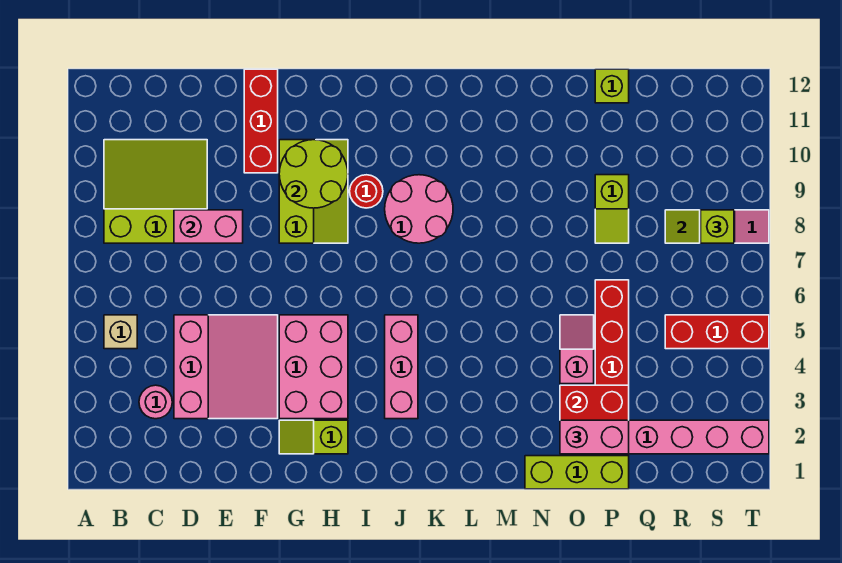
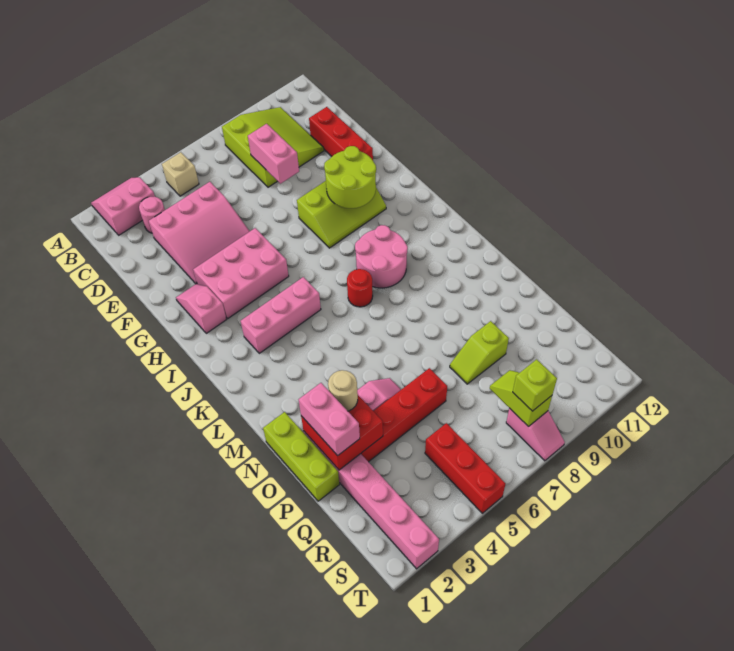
none -> pink slope A2:B3 level 1 top B
red brick F10:F12 level 1 -> red brick D11:F11 level 1
lime slope G2:H2 level 1 top H -> pink slope G2:H2 level 1 top H
red round brick I9 level 1 -> red round brick K7 level 1
none -> tan round brick O3 level 3
lime brick P12 level 1 -> none

